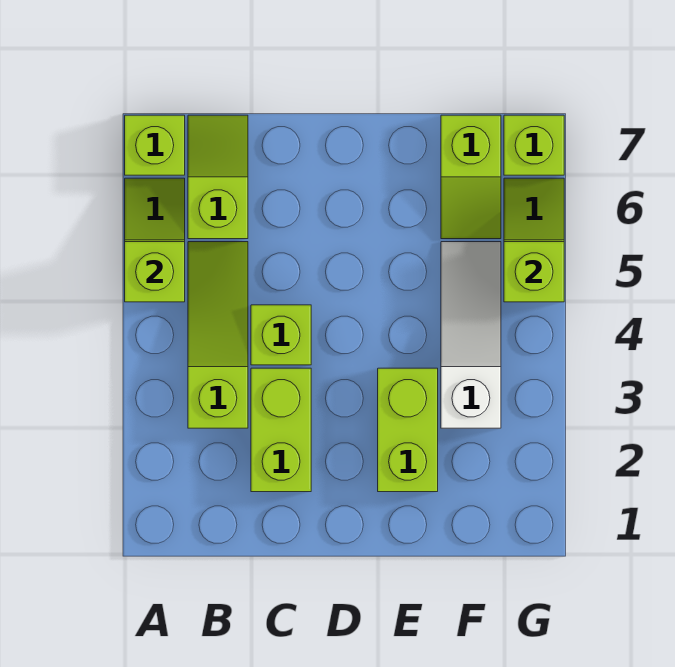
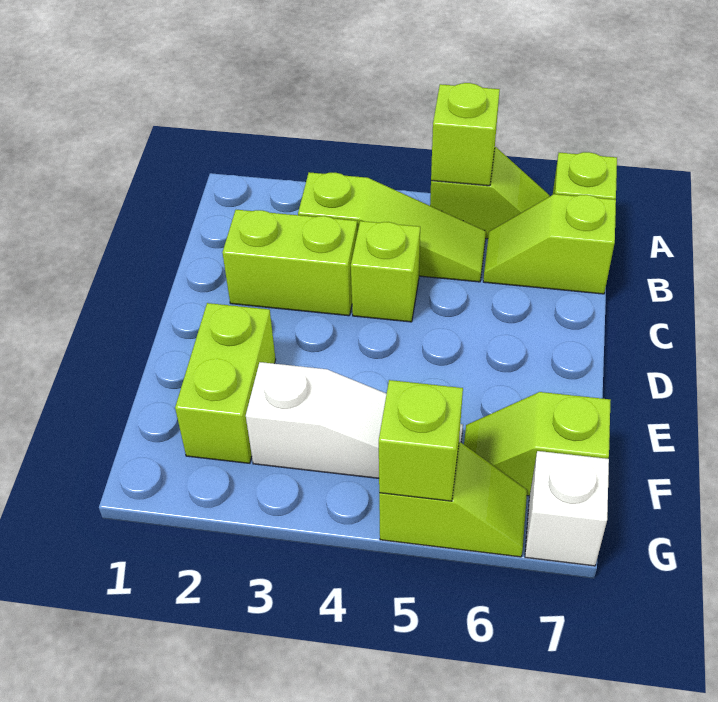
lime slope B6:B7 level 1 top 6 -> lime slope B6:B7 level 1 top 7
lime brick E2:E3 level 1 -> lime brick E2:F2 level 1
lime brick G7 level 1 -> white brick G7 level 1

